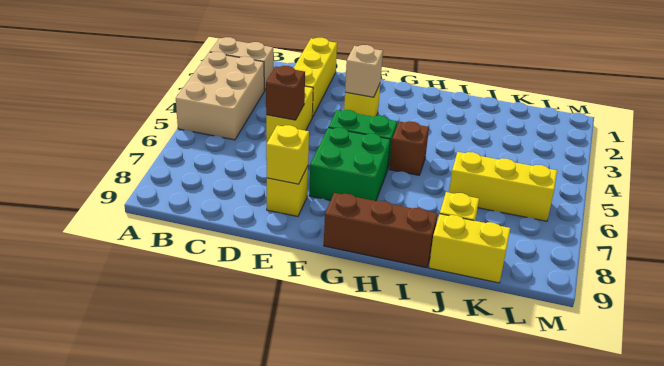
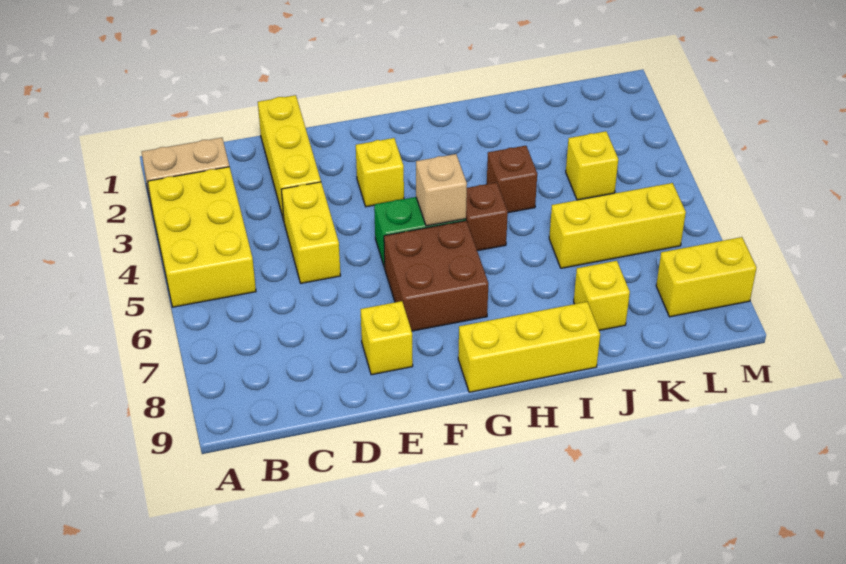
tan brick A3:B5 level 1 -> yellow brick A3:B5 level 1
brown brick D5 level 2 -> brown brick I4 level 1
yellow brick E8 level 2 -> yellow brick K4 level 1
tan brick F3 level 2 -> tan brick G5 level 2
green brick F6:G7 level 1 -> brown brick F6:G7 level 1
brown brick G9:I9 level 1 -> yellow brick G9:I9 level 1
yellow brick J9:K9 level 1 -> yellow brick L8:M8 level 1

